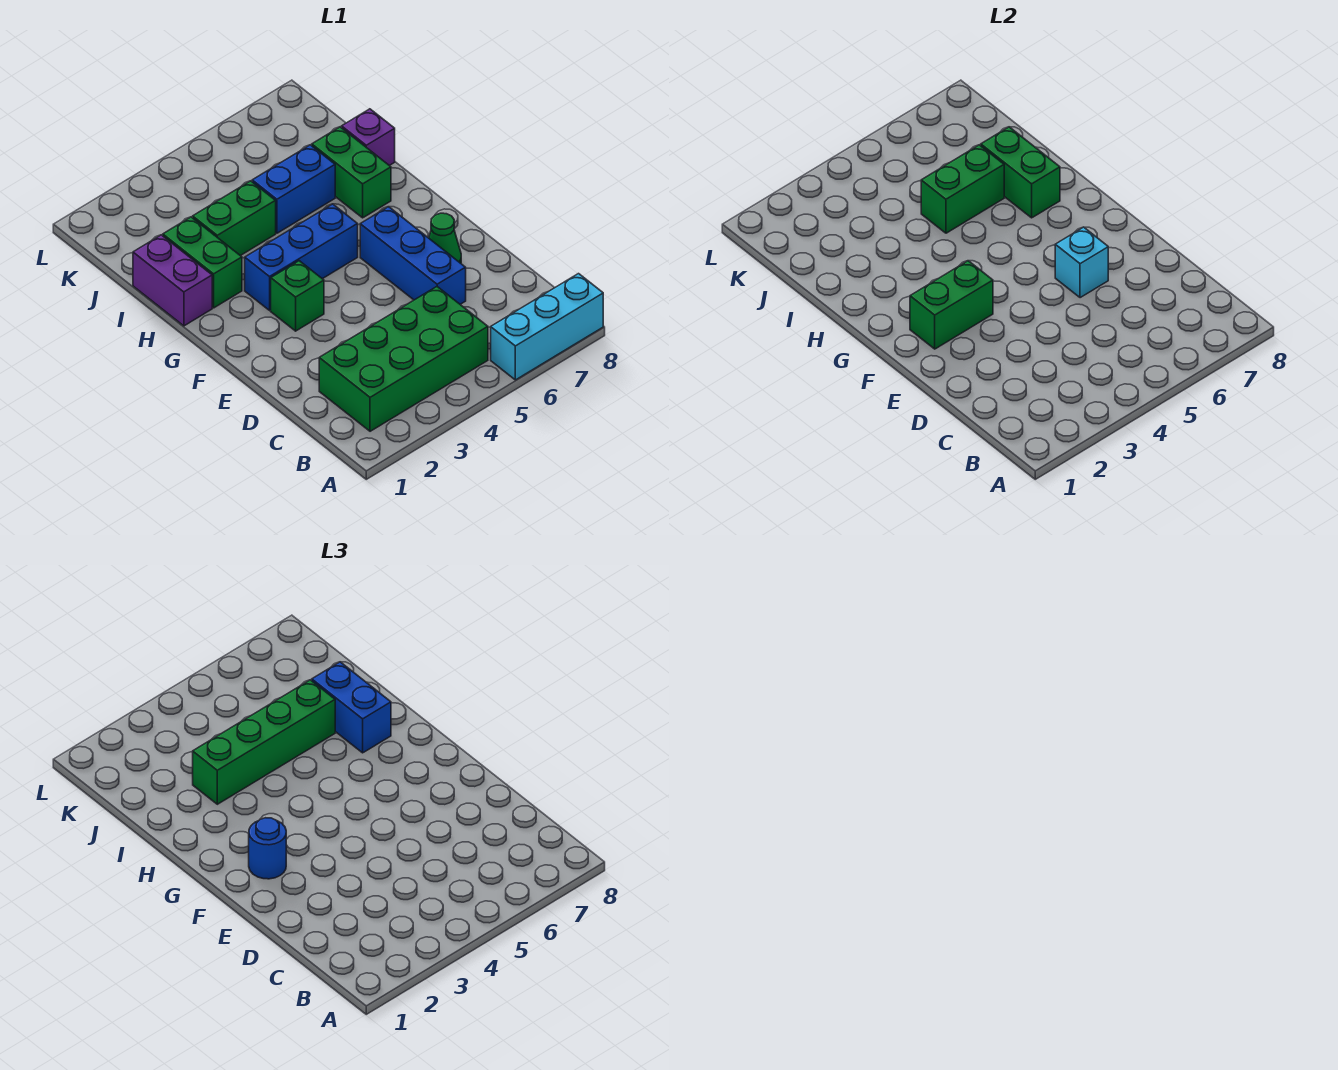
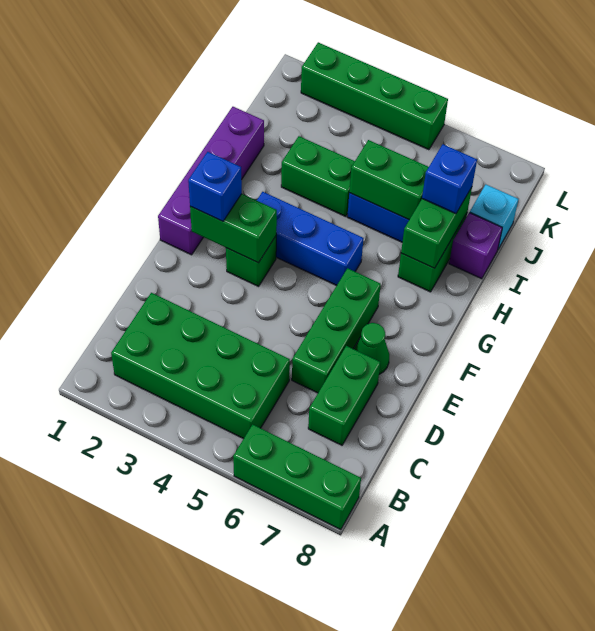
cyan brick A6:A8 level 1 -> green brick A6:A8 level 1
blue brick D6:F6 level 1 -> green brick D6:F6 level 1
cyan brick E6 level 2 -> cyan brick J8 level 1
blue round brick F2 level 3 -> blue brick F2 level 3
purple brick H1:I1 level 1 -> purple brick F1:I1 level 1
green brick H2:I2 level 1 -> green brick C7:D7 level 1
blue brick H7:I7 level 3 -> blue brick I7 level 3
green brick I3:I6 level 3 -> green brick L2:L5 level 1

